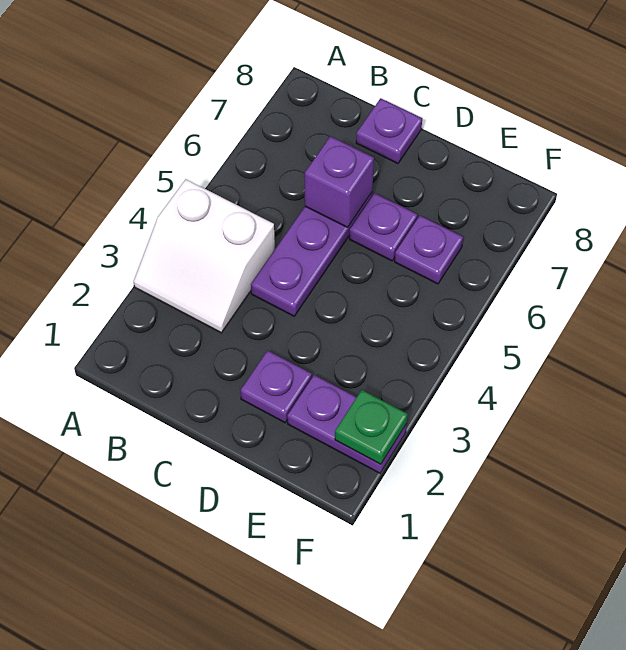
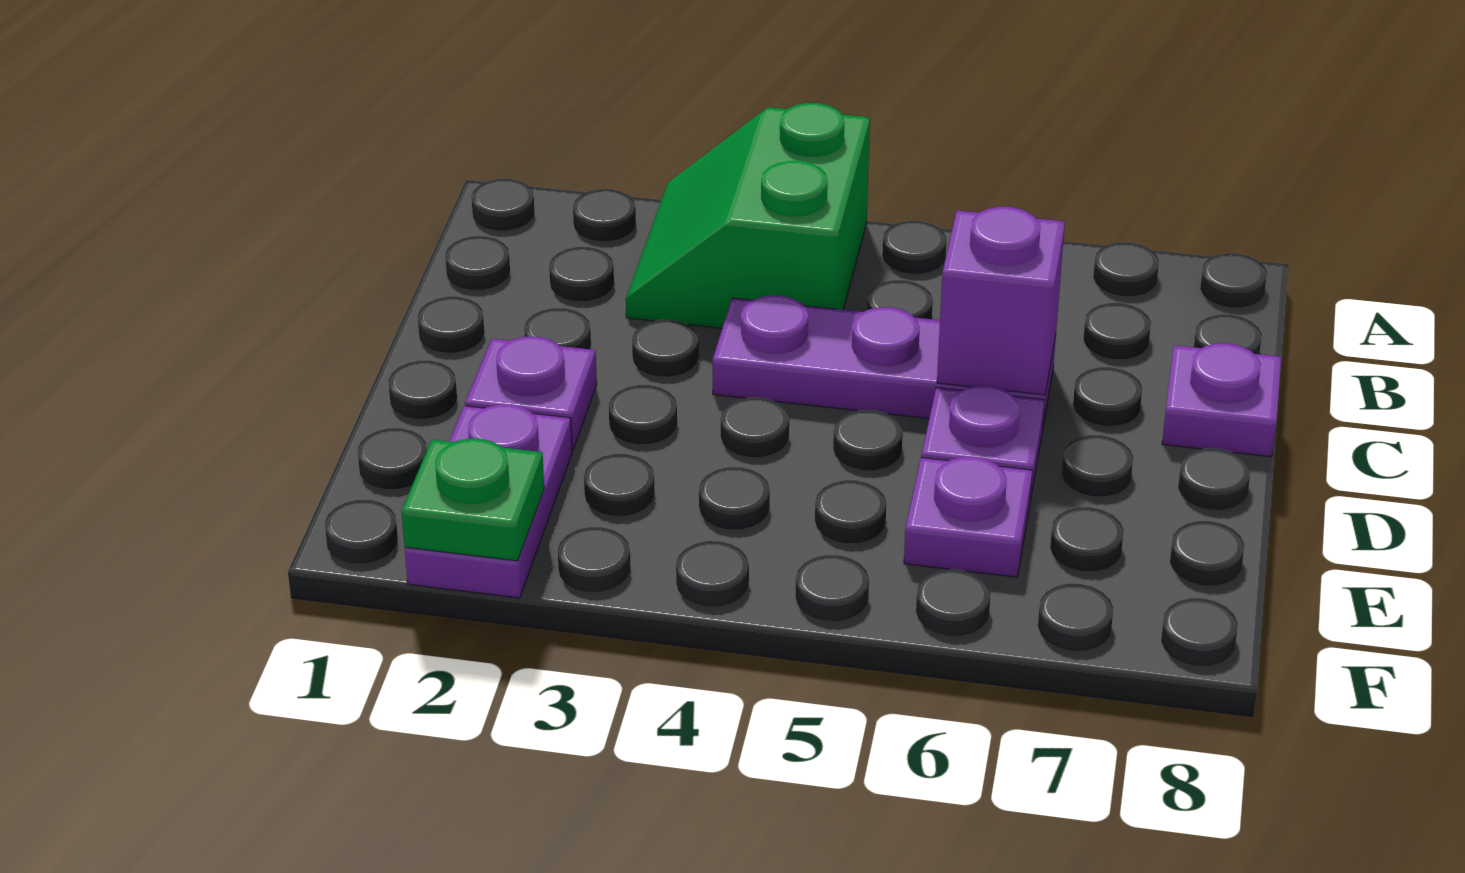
white slope A3:B4 level 1 top 4 -> green slope A3:B4 level 1 top 4

